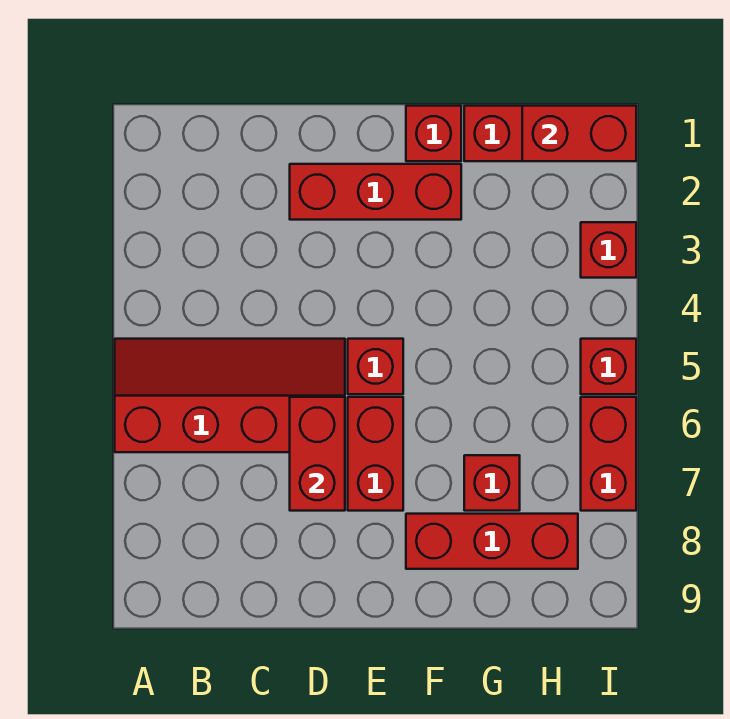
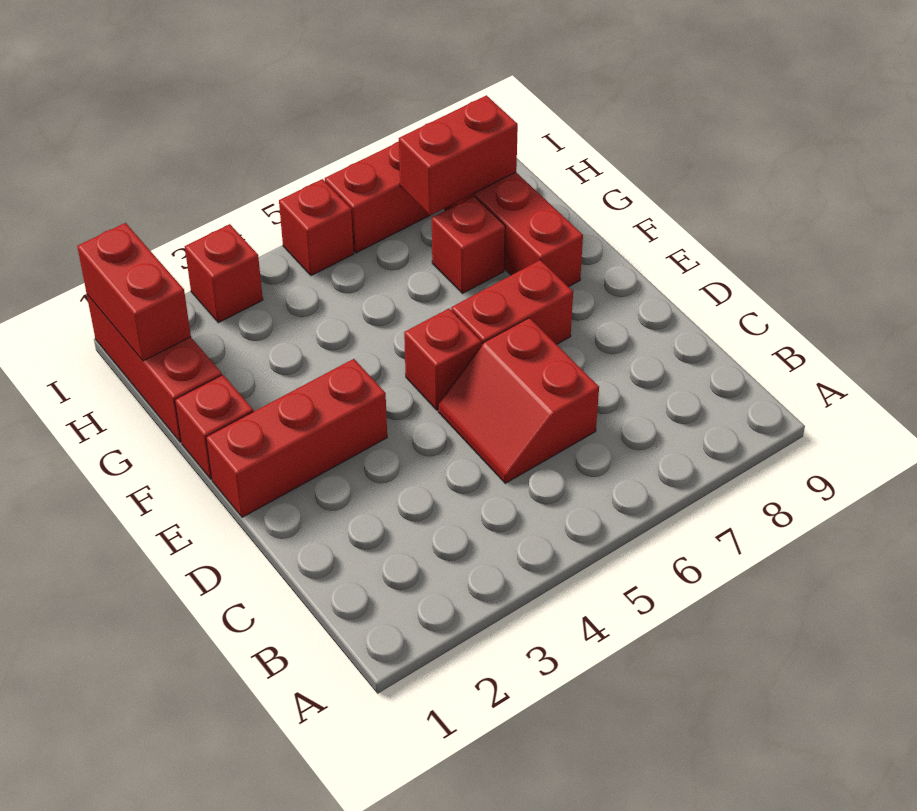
red slope A5:D6 level 1 top 6 -> red slope C5:D6 level 1 top 6
red brick D2:F2 level 1 -> red brick E1:E3 level 1
red brick D6:D7 level 2 -> red brick H7:H8 level 2

